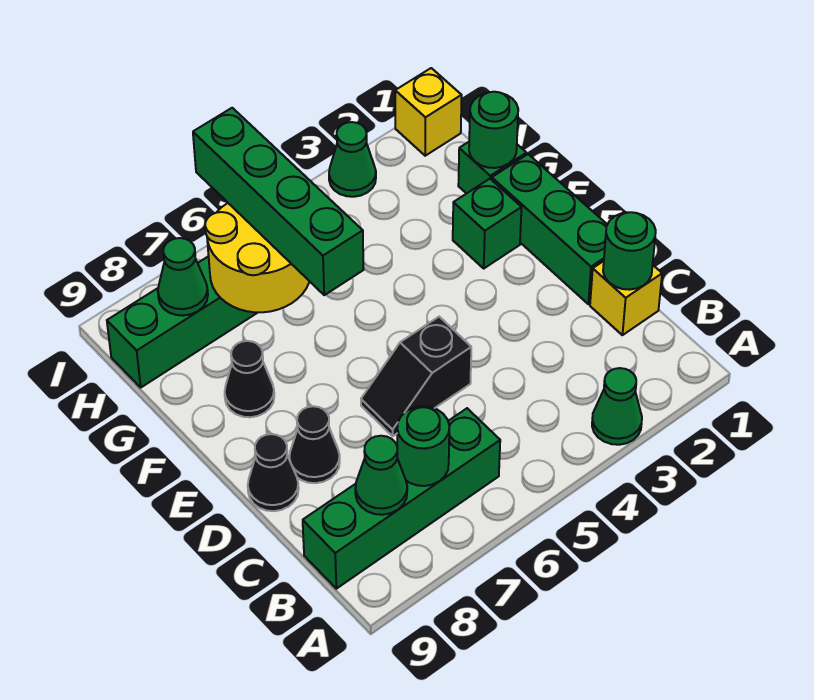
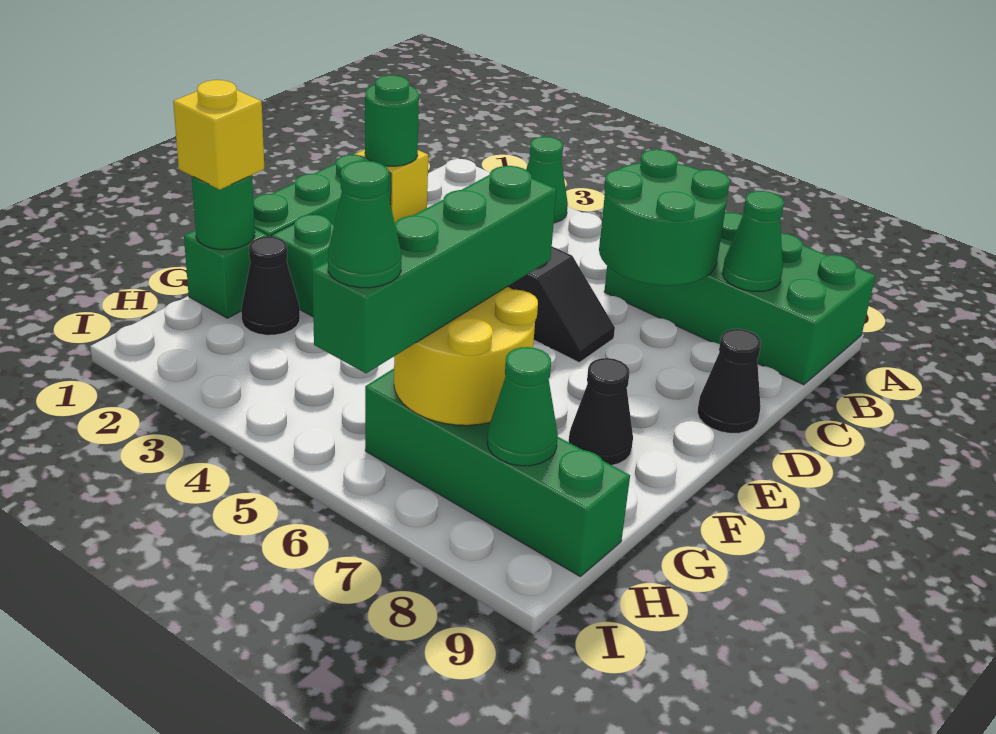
green brick B6:B9 level 1 -> green brick A6:B9 level 1
green round brick B7 level 2 -> green round brick B6:C7 level 2
black cone D8 level 1 -> black cone G2 level 1
yellow brick I1 level 1 -> yellow brick G1 level 3
green cone I3 level 1 -> green cone I6 level 4

